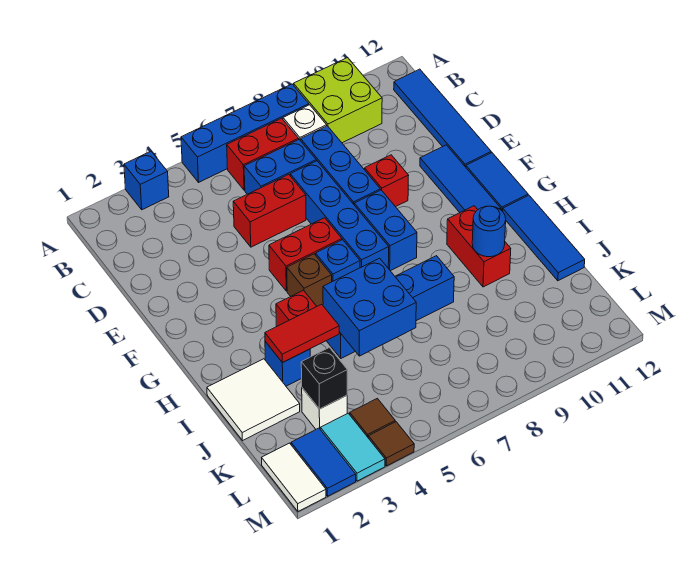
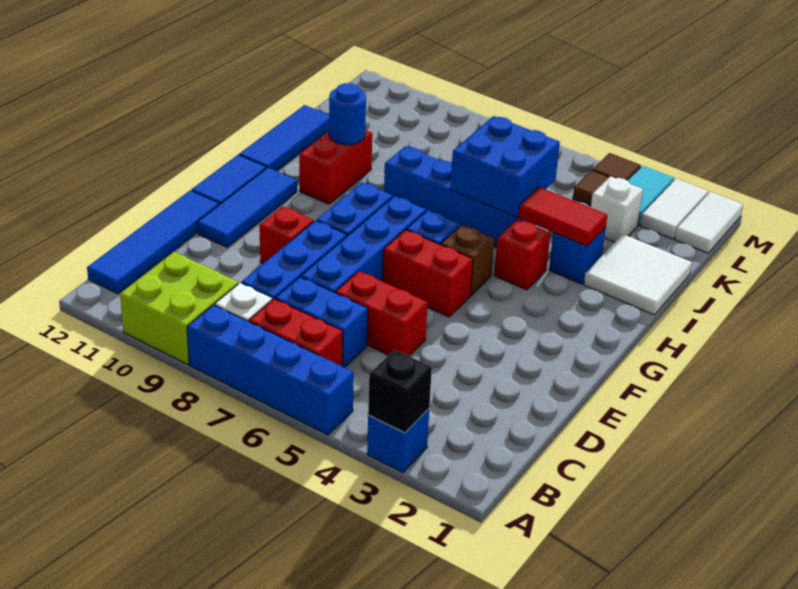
black brick K3 level 2 -> black brick A3 level 2
blue tile L2:M2 level 1 -> white tile L2:M2 level 1

